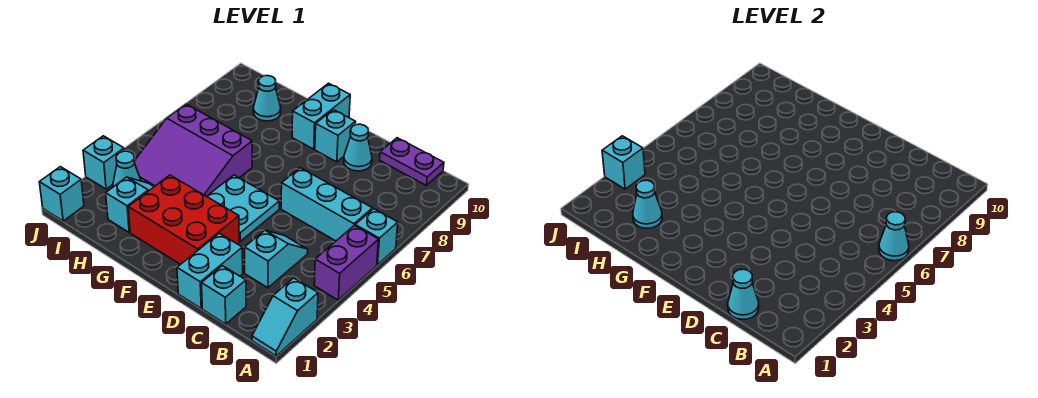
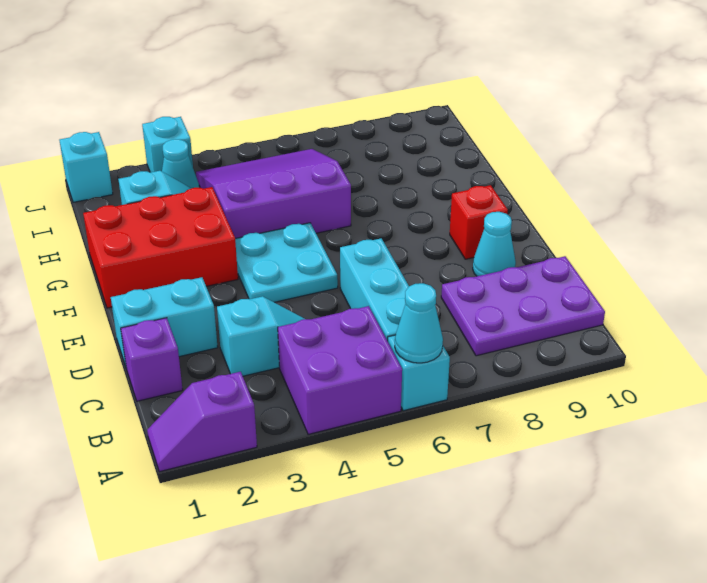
cyan slope A1:A2 level 1 top 2 -> purple slope A1:A2 level 1 top 2
purple brick A4:A5 level 1 -> purple brick A4:B5 level 1
purple plate B10:C10 level 1 -> purple plate B8:C10 level 1
cyan brick C1 level 1 -> purple brick C1 level 1
cyan cone C1 level 2 -> none
red brick E2:G3 level 1 -> red brick F1:G3 level 1
cyan brick E9 level 1 -> red brick E9 level 1
cyan brick F9:F10 level 1 -> none
purple slope G4:I6 level 1 top 6 -> purple slope G4:I6 level 1 top G
cyan cone H2 level 2 -> none
cyan cone H9 level 1 -> none
cyan brick J3 level 2 -> none

